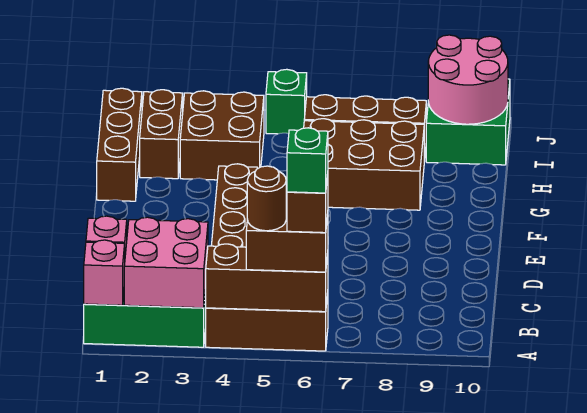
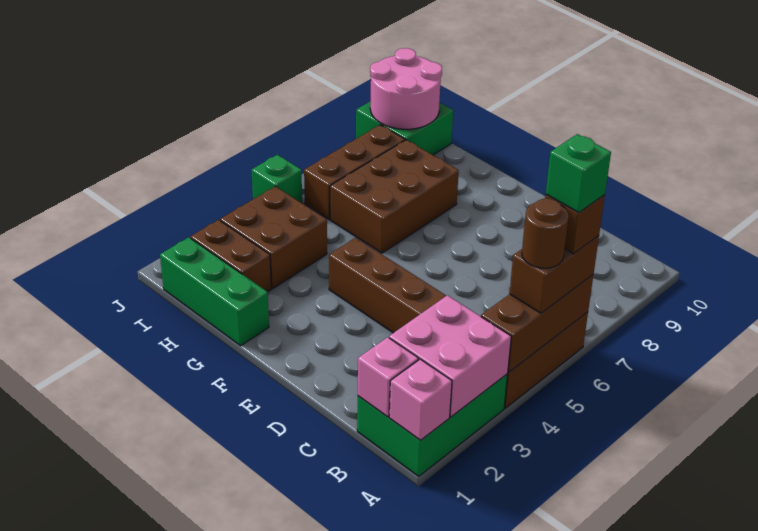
brown brick G1:I1 level 1 -> green brick G1:I1 level 1

